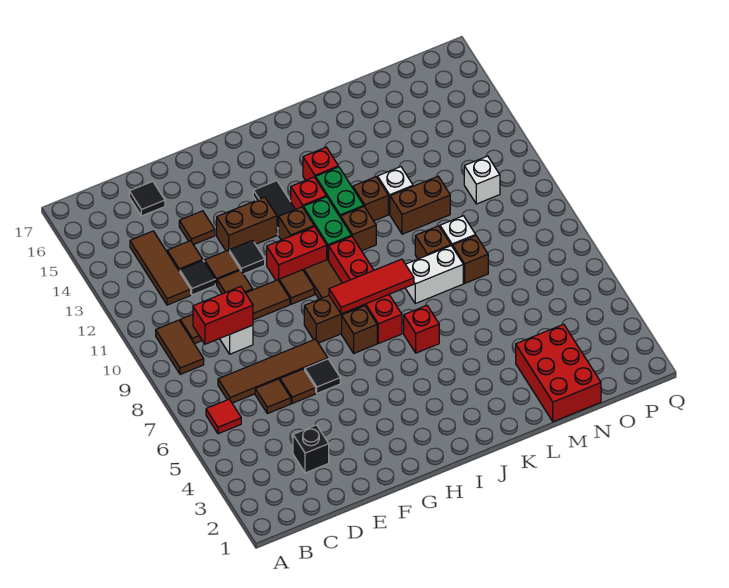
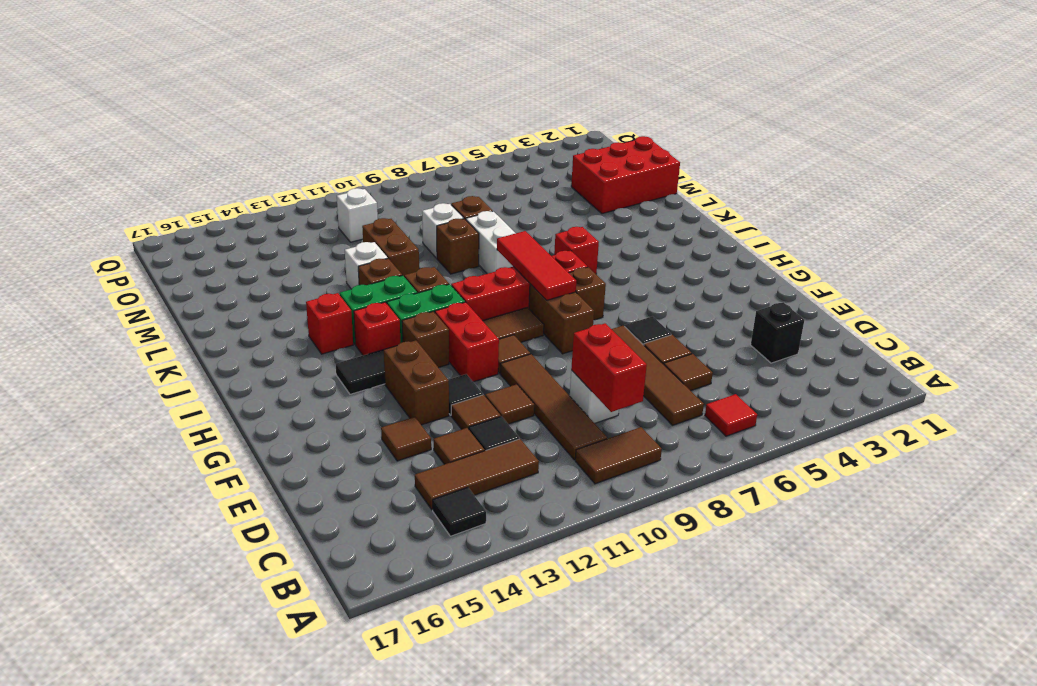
black tile D16 level 1 -> black tile B14 level 1

